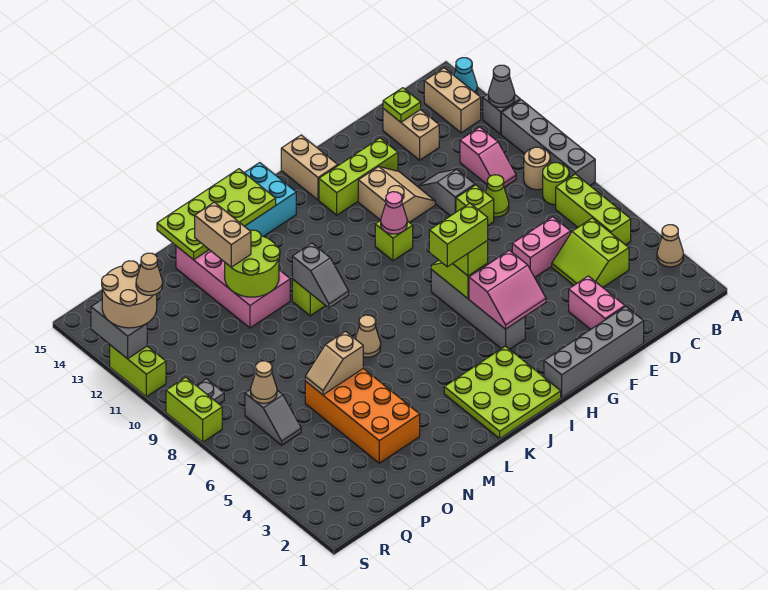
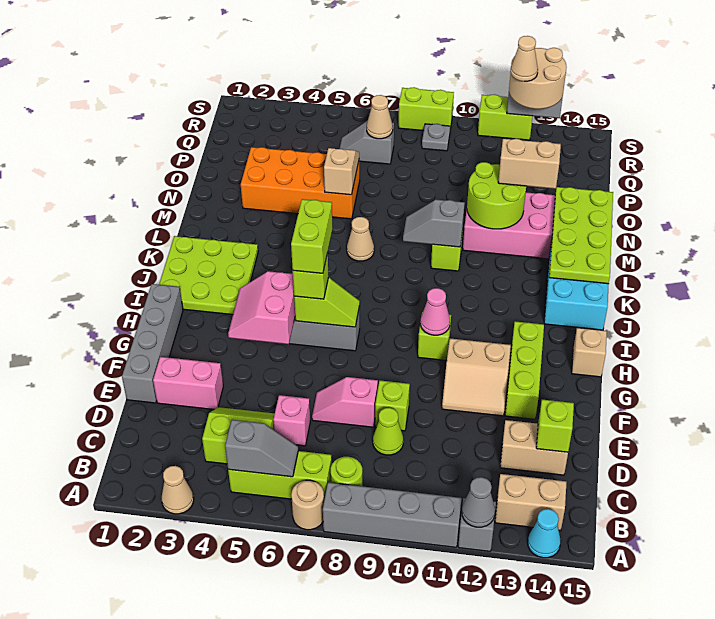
tan round brick B9 level 1 -> tan round brick A7 level 1
pink slope C10:C11 level 1 top 11 -> pink slope E7:E8 level 1 top 8
pink brick D6:E6 level 1 -> pink brick D6 level 1
lime plate D14 level 2 -> lime brick D14 level 2
grey slope E10:E11 level 1 top 10 -> grey slope B5:B6 level 2 top 5
tan brick H14:H15 level 1 -> tan brick H15 level 1

